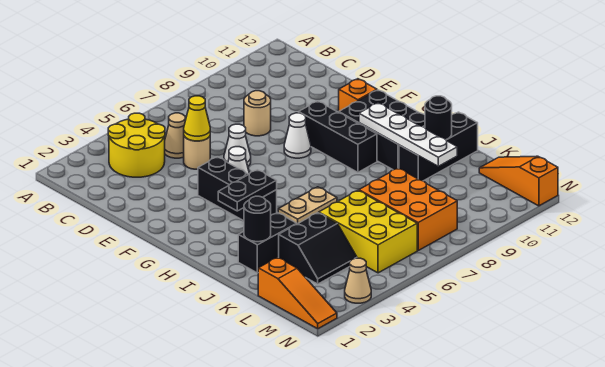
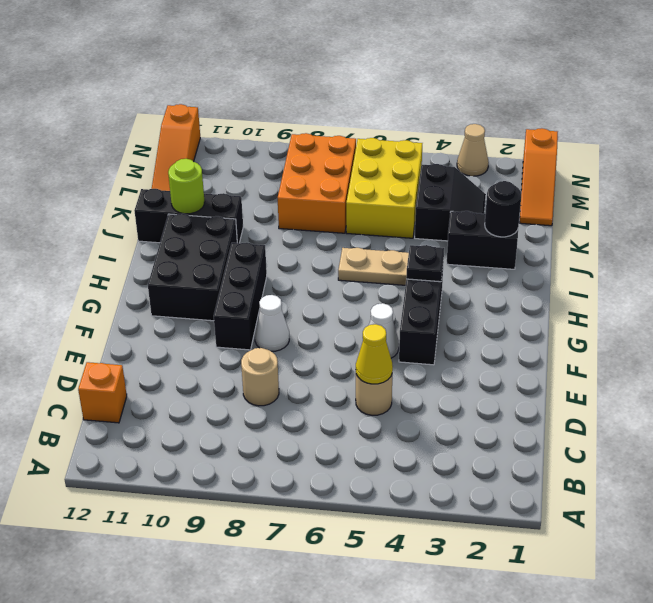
yellow round brick B3:C4 level 1 -> none
tan cone C5 level 1 -> none
white cone E6 level 1 -> none
orange brick F11 level 1 -> orange brick C12 level 1
black plate H3:H4 level 2 -> black plate H4 level 2
white plate H10:K10 level 2 -> none
black round brick J11 level 2 -> lime round brick J11 level 2
black slope K3:L4 level 1 top K -> black slope K3:L4 level 1 top 4
orange slope L1:N1 level 1 top L -> orange slope L1:N1 level 1 top N

